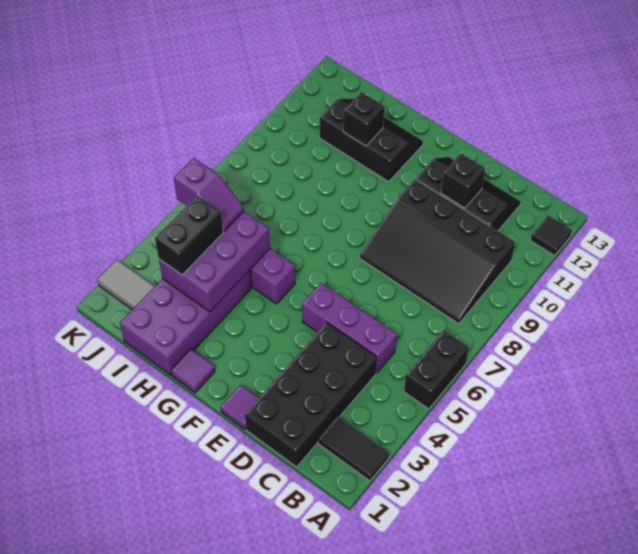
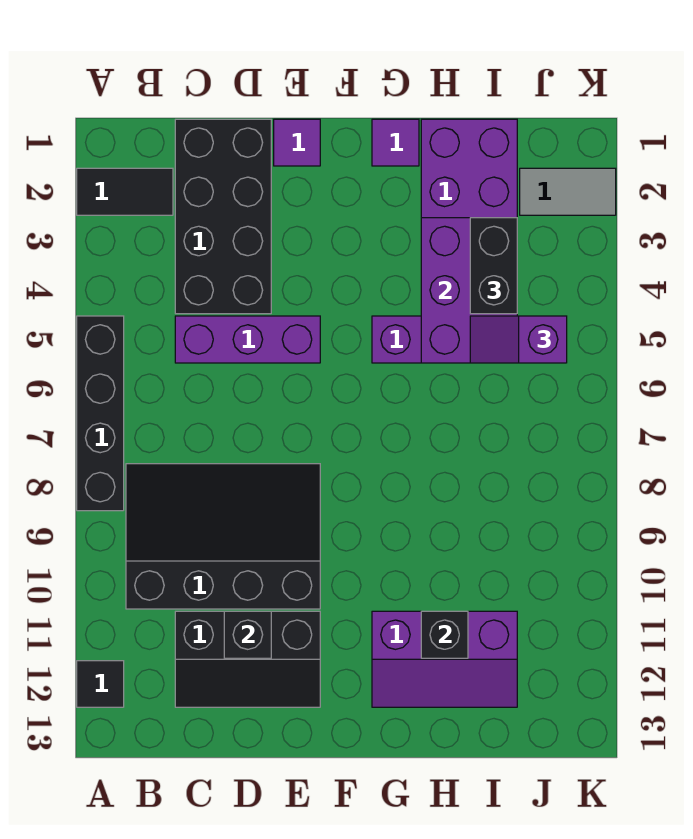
black brick A5:A6 level 1 -> black brick A5:A8 level 1
black slope G11:I12 level 1 top 11 -> purple slope G11:I12 level 1 top 11

